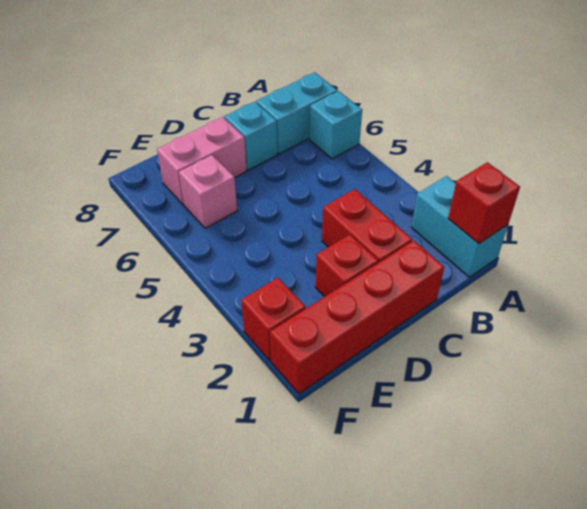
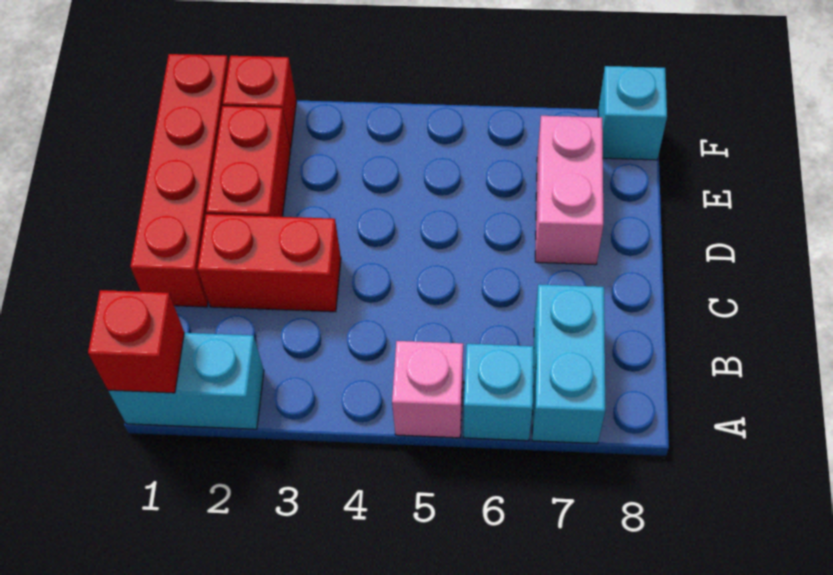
cyan brick C7 level 1 -> cyan brick F8 level 1
red brick D2 level 1 -> red brick D2:E2 level 1
pink brick E6 level 1 -> pink brick A5 level 1

